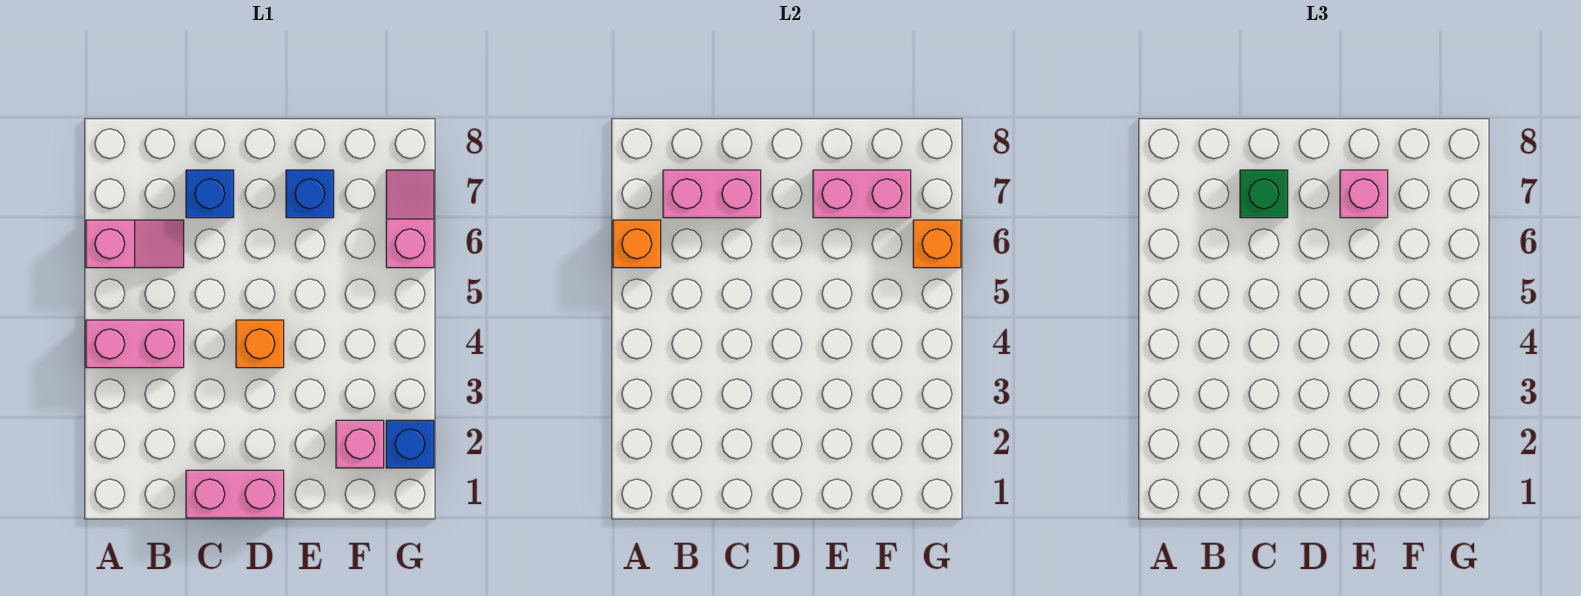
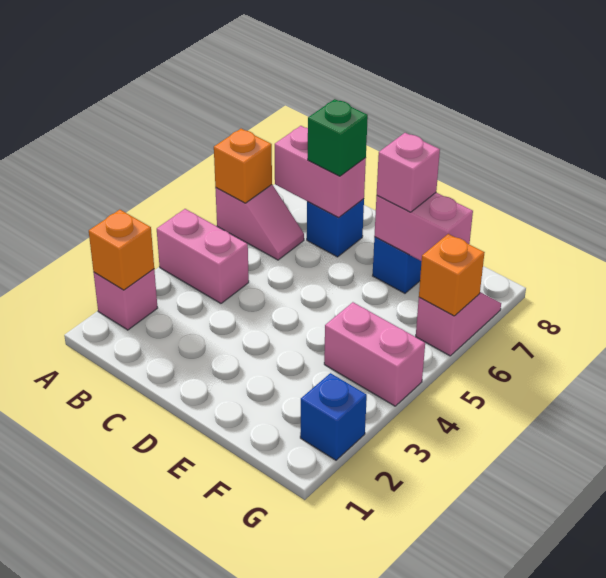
pink brick C1:D1 level 1 -> pink brick F4:G4 level 1
orange brick D4 level 1 -> orange brick A2 level 2
pink brick F2 level 1 -> pink brick A2 level 1

